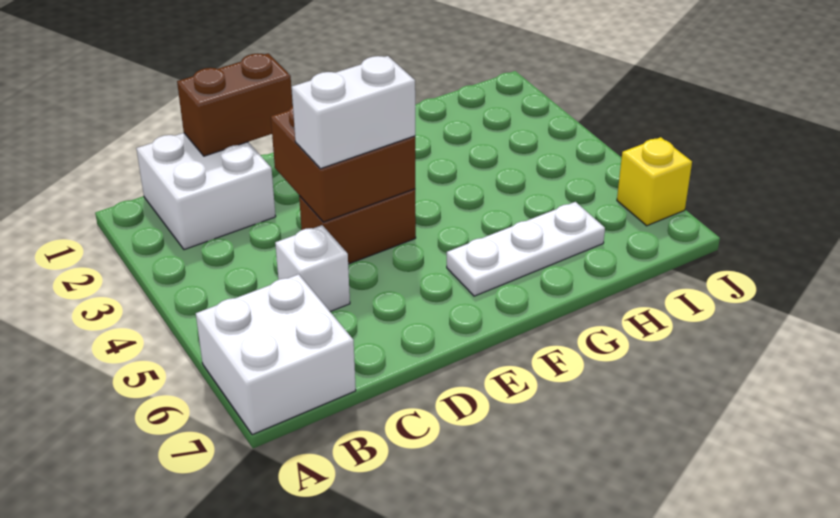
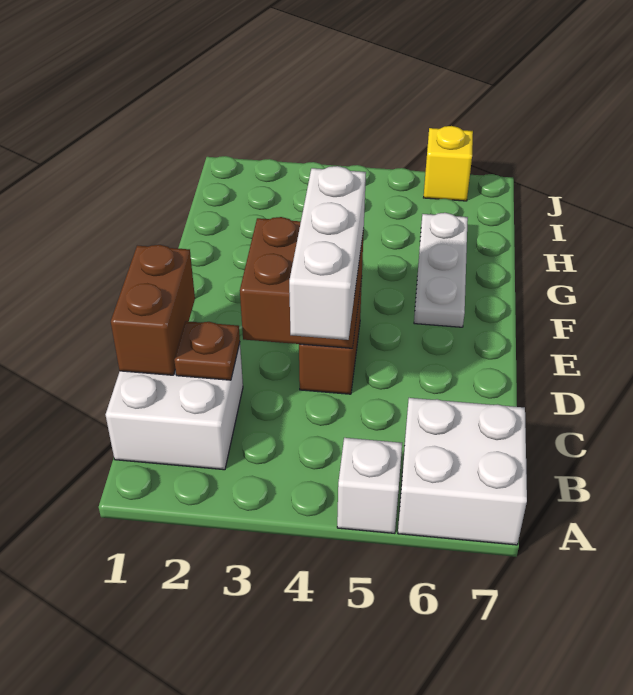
none -> brown plate C2 level 2
white brick C5 level 1 -> white brick A5 level 1
white brick D4:E4 level 3 -> white brick C4:E4 level 3

